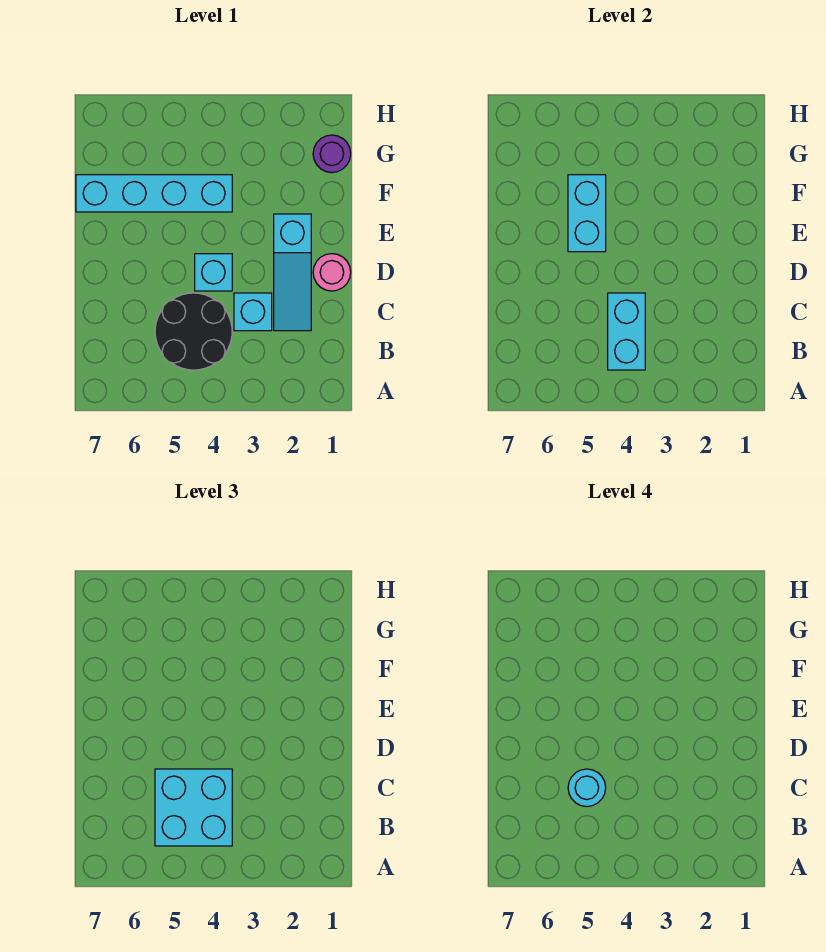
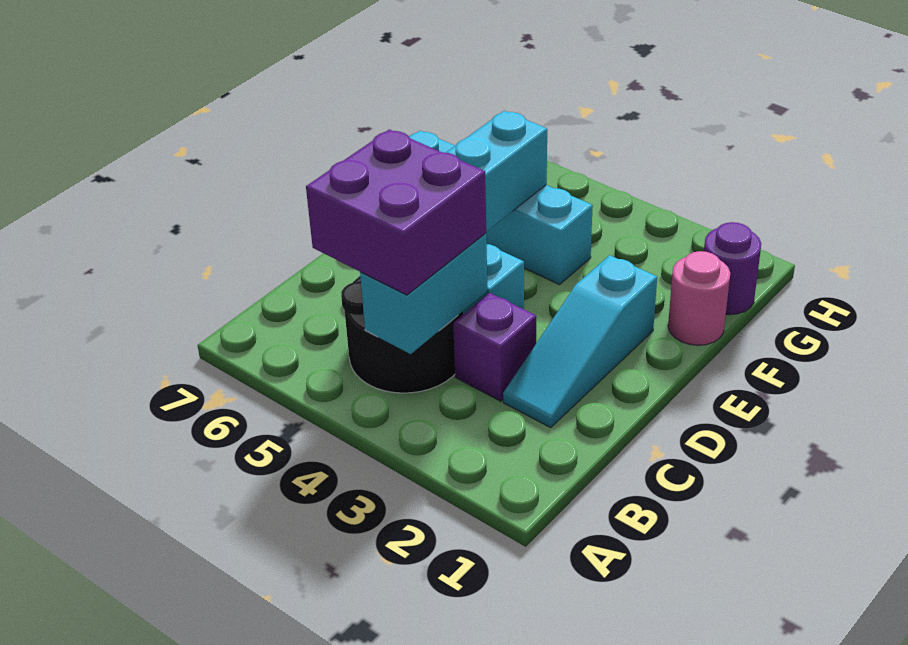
cyan brick B4:C5 level 3 -> purple brick B4:C5 level 3
cyan brick C3 level 1 -> purple brick C3 level 1
cyan round brick C5 level 4 -> none
pink round brick D1 level 1 -> pink round brick F1 level 1

